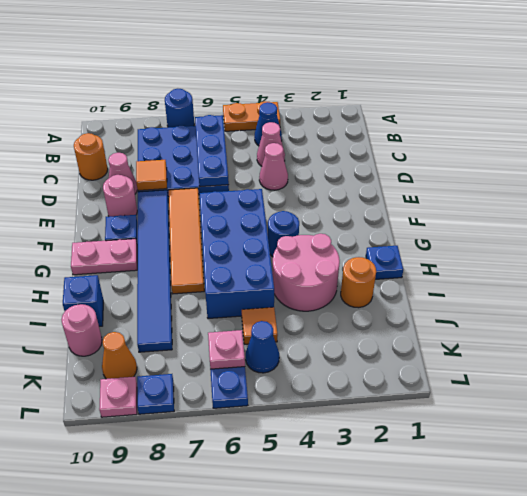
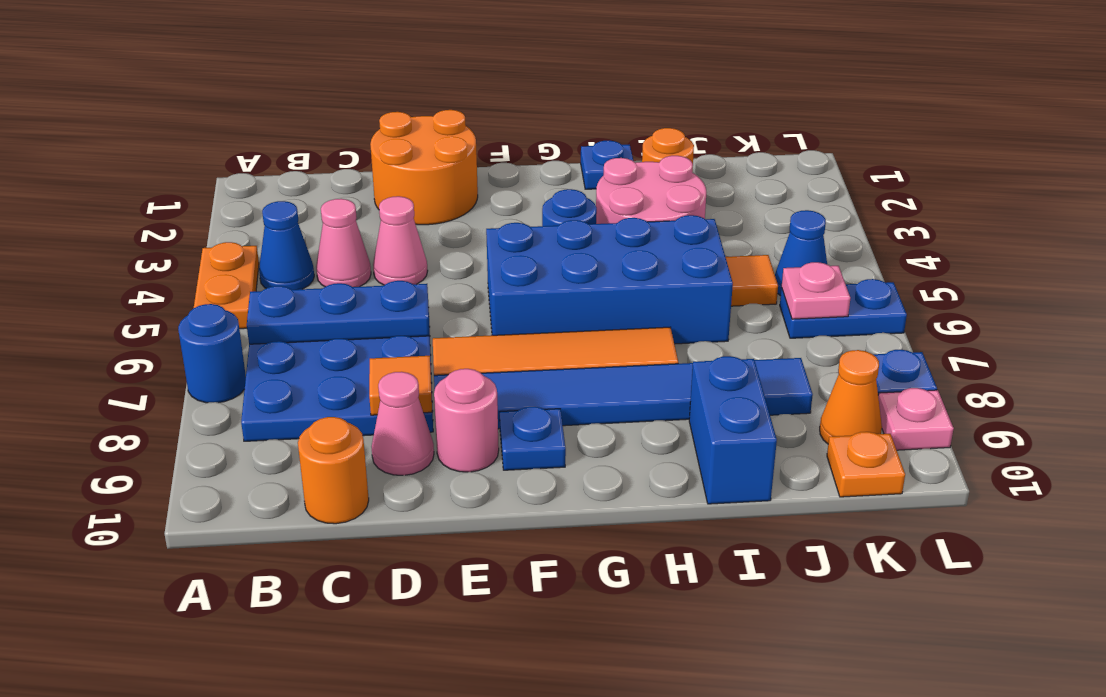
none -> orange round brick D1:E2 level 1
pink plate G9:G10 level 1 -> none
blue brick I10 level 1 -> blue brick I9:I10 level 1
pink round brick J10 level 1 -> none
none -> orange plate K10 level 1

